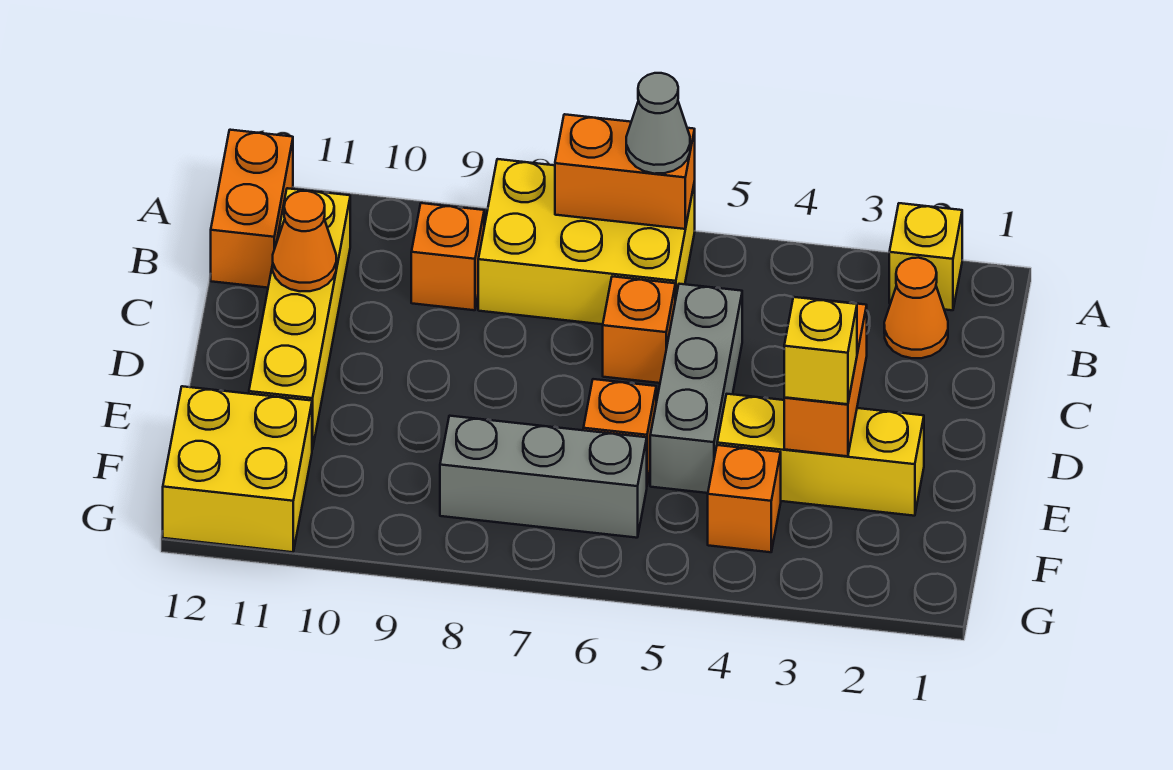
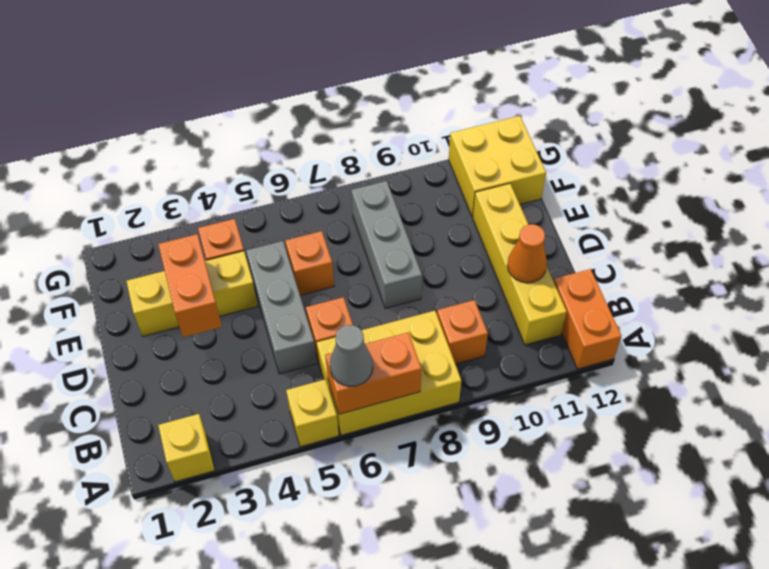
orange cone B2 level 1 -> none
yellow brick E3 level 3 -> yellow brick A5 level 1
grey brick F6:F8 level 1 -> grey brick D8:F8 level 1

